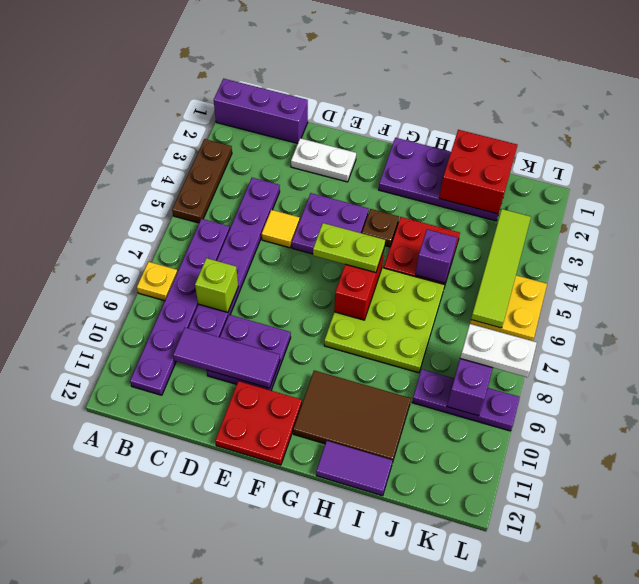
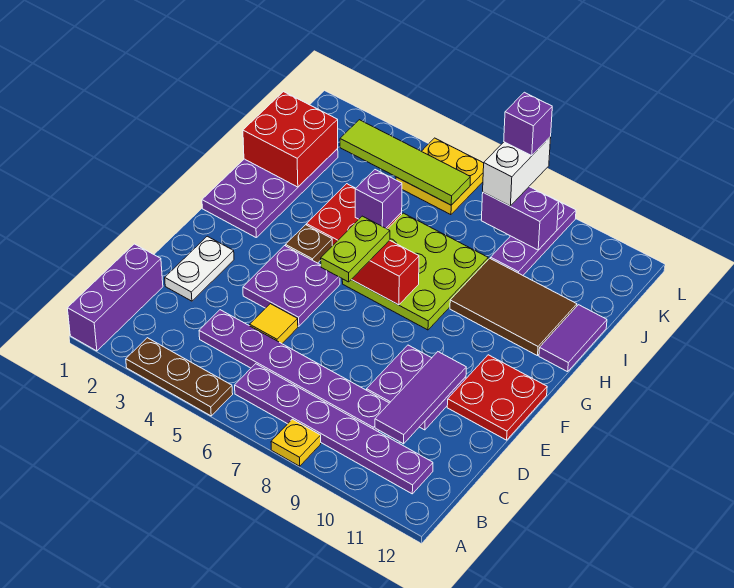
lime brick C8 level 2 -> none
brown tile G10:I11 level 1 -> brown tile H9:I11 level 1
white plate K8:L8 level 3 -> white brick K8:L8 level 3
none -> purple brick L8 level 4

